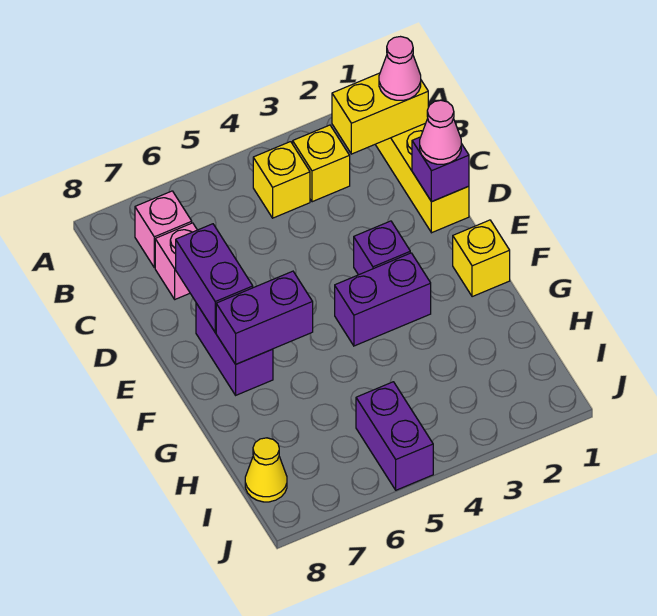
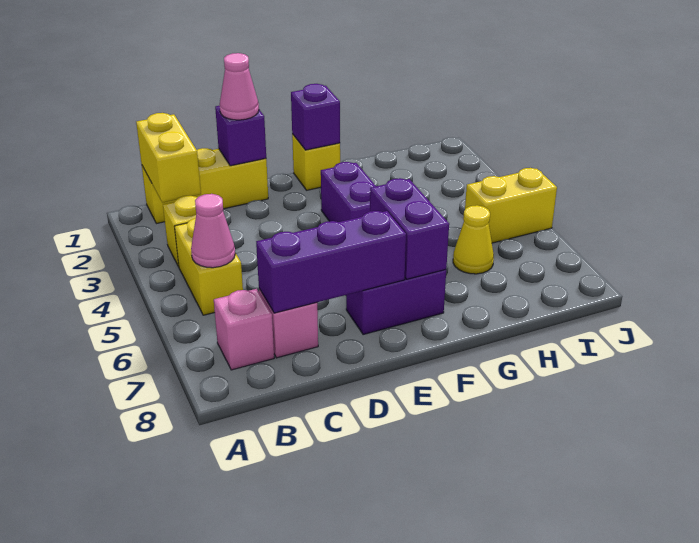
pink cone B1 level 3 -> pink cone B5 level 2
yellow brick B4 level 1 -> yellow brick B4:B5 level 1
purple brick D7:E7 level 2 -> purple brick C7:E7 level 2
purple brick E3 level 1 -> purple brick F1 level 2
purple brick I5:J5 level 1 -> yellow brick I5:J5 level 1
yellow cone I8 level 1 -> yellow cone H6 level 1

